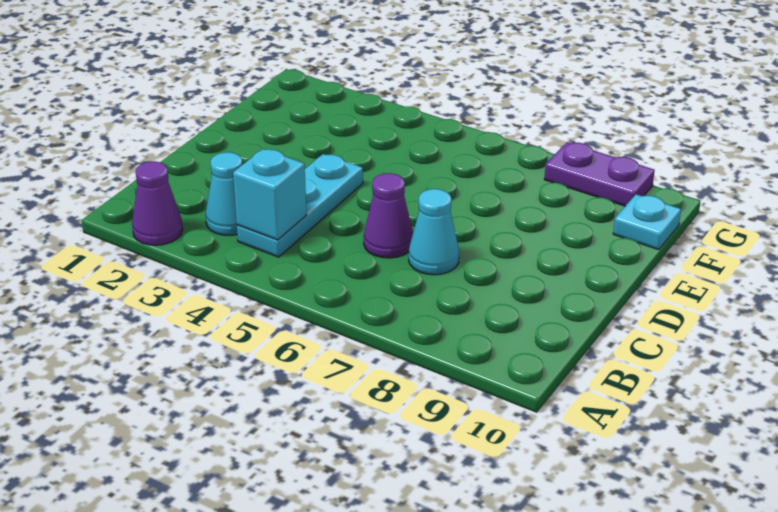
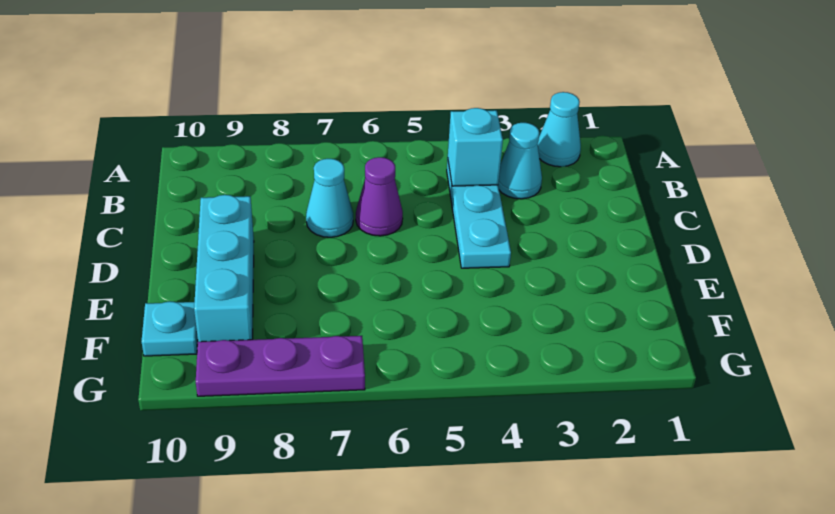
purple cone A2 level 1 -> cyan cone A2 level 1
none -> cyan brick D9:F9 level 1
purple plate G8:G9 level 1 -> purple plate G7:G9 level 1

